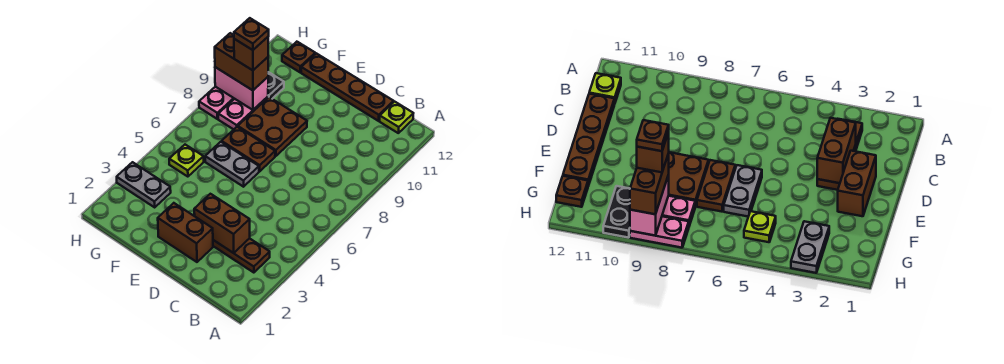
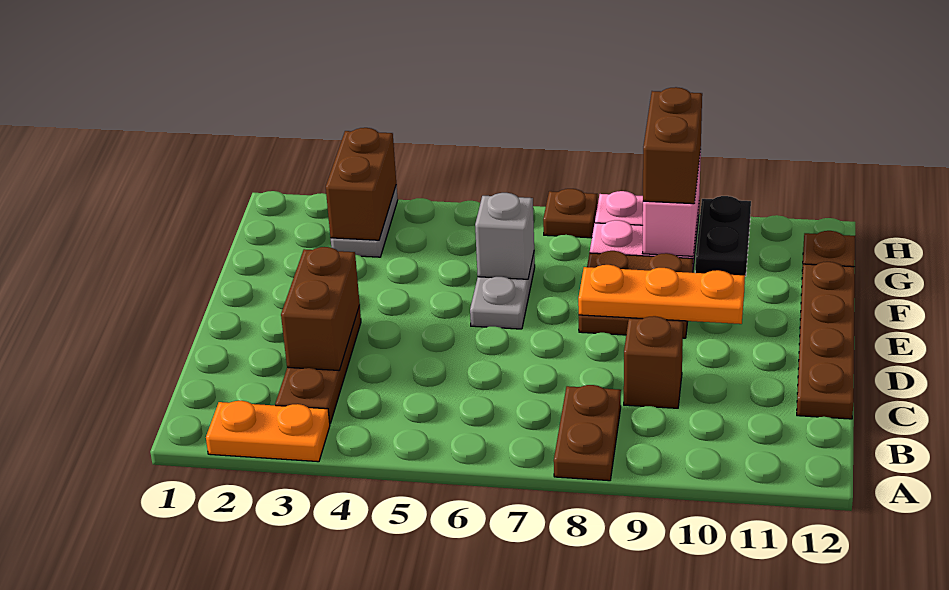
none -> orange plate A2:A3 level 1
lime plate B12 level 1 -> none
brown brick D2:E2 level 1 -> brown brick G3:H3 level 2
brown plate E7:F7 level 1 -> brown plate A8:B8 level 1
none -> orange plate E8:E10 level 2
none -> grey brick F6 level 2
lime plate G5 level 1 -> none
brown brick G9 level 4 -> brown brick C9 level 1
brown plate G9 level 5 -> brown plate H7 level 1

